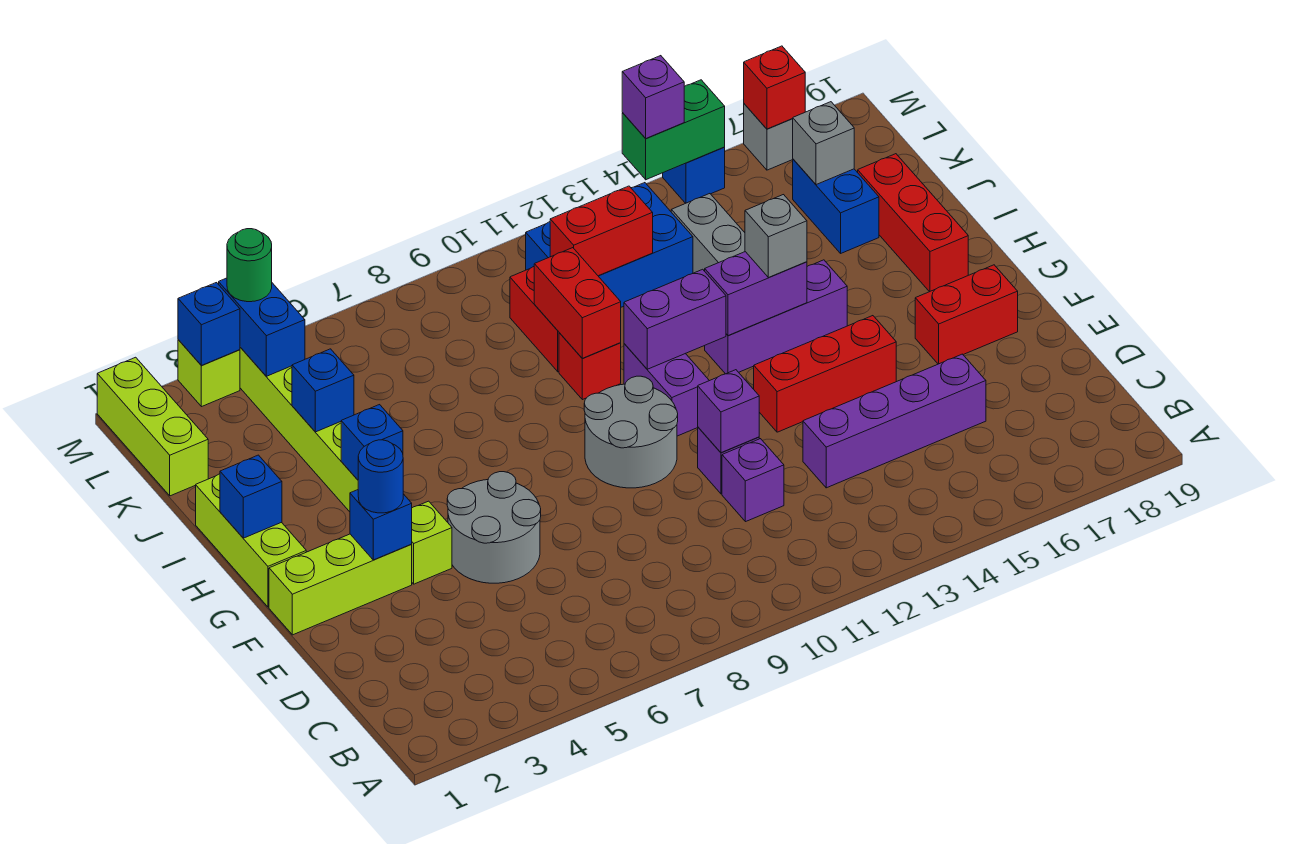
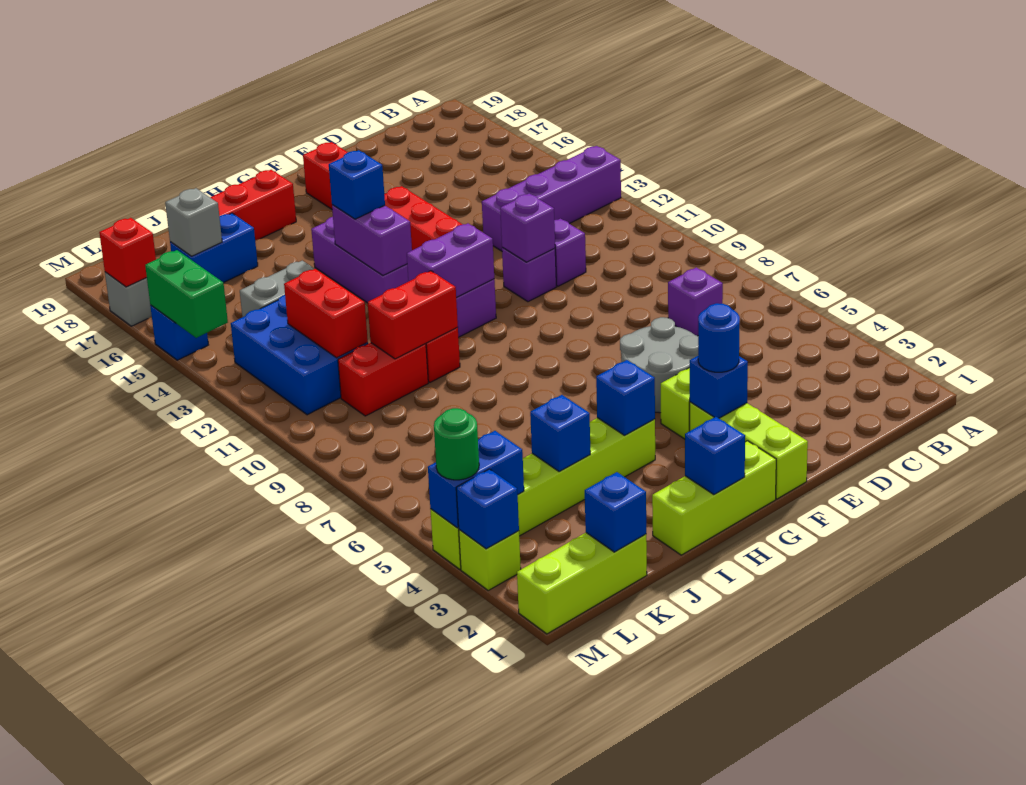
purple brick D13:D16 level 1 -> purple brick A13:D13 level 1
grey round brick F9:G10 level 1 -> none
purple brick H11:H12 level 2 -> purple brick G11:H11 level 2
grey brick H14 level 3 -> blue brick H14 level 3
none -> blue brick K1 level 2
purple brick M14 level 3 -> purple brick C7 level 1

